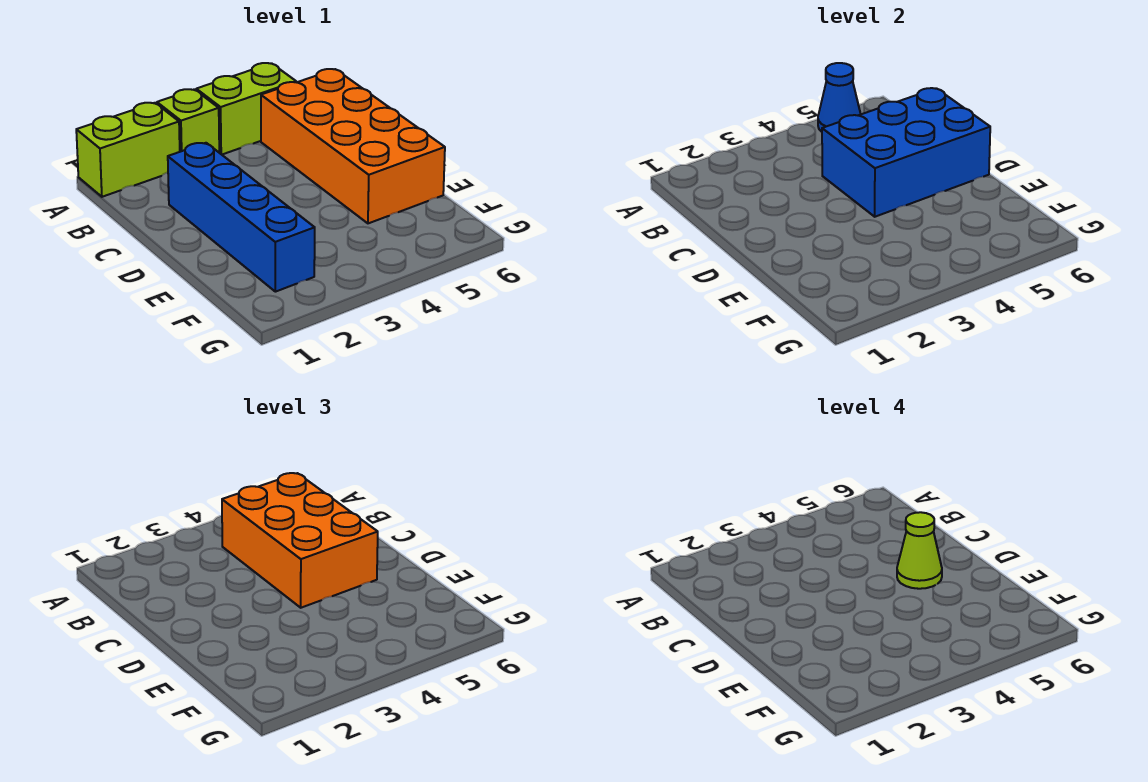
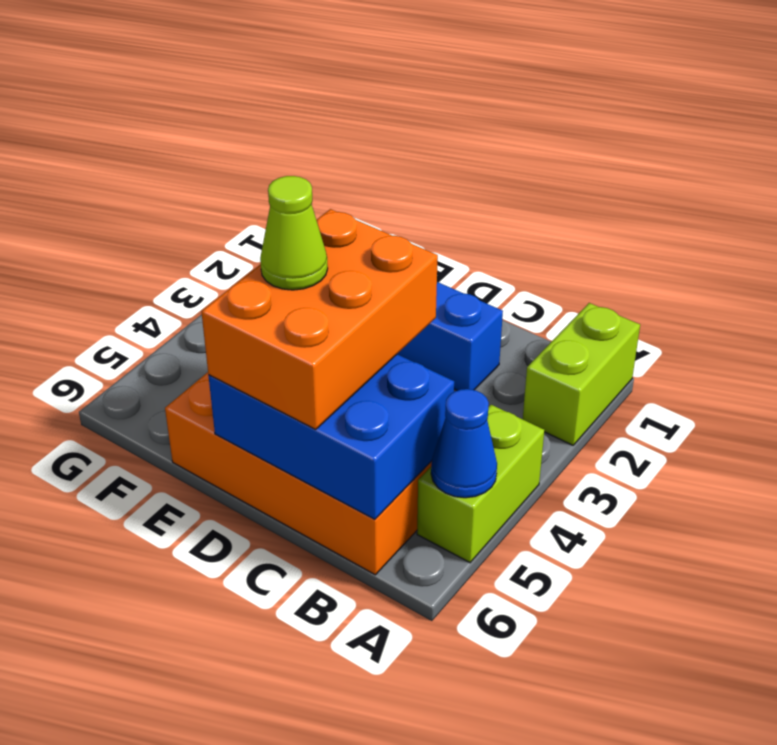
lime brick A3 level 1 -> none
orange brick B4:D5 level 3 -> orange brick C4:D6 level 3
blue brick C4:D6 level 2 -> blue brick B5:D6 level 2

